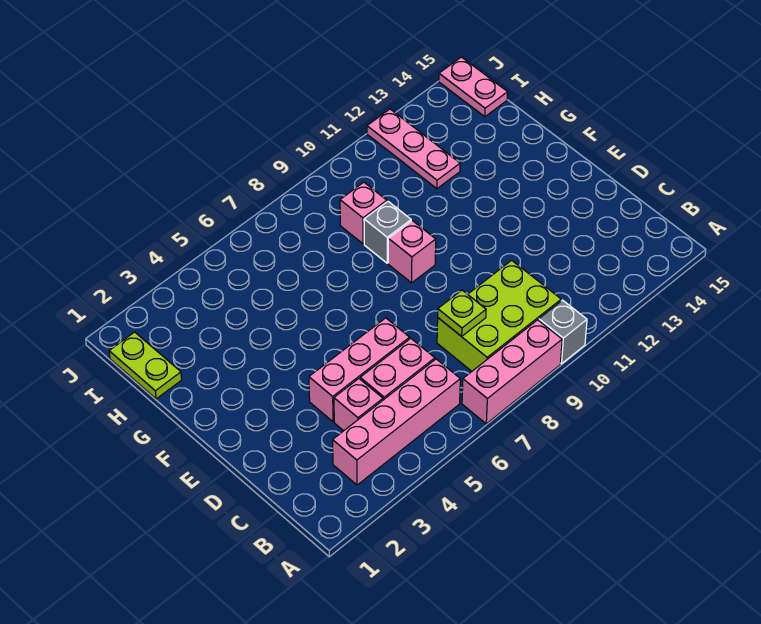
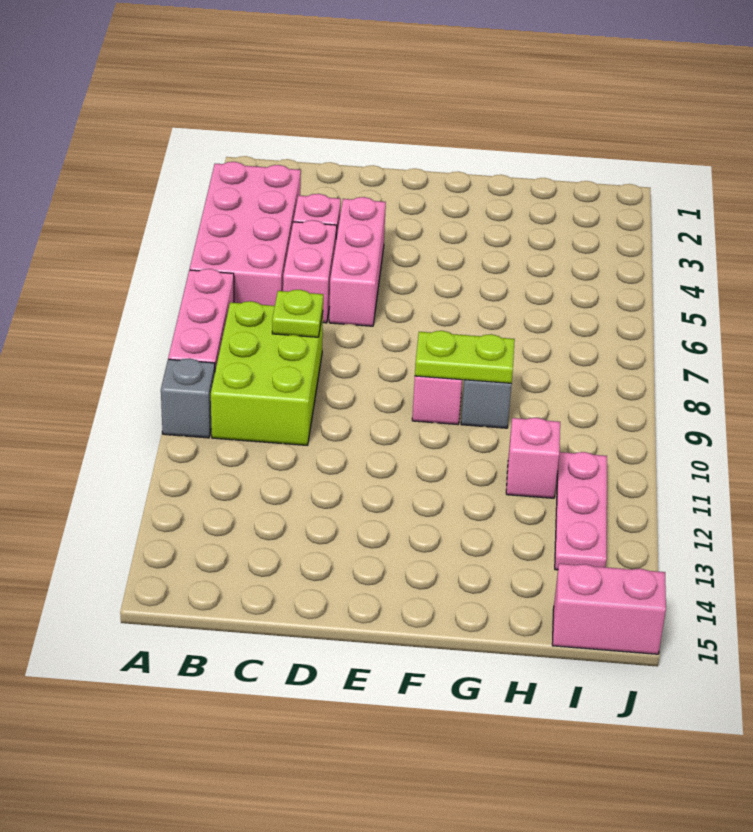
pink brick B3:B6 level 1 -> pink brick A3:B6 level 1
lime plate H1:I1 level 1 -> lime plate F9:G9 level 2
pink brick H9 level 1 -> pink brick H11 level 1
pink plate H12:J12 level 1 -> pink plate I11:I13 level 1
pink plate I15:J15 level 1 -> pink brick I15:J15 level 1

